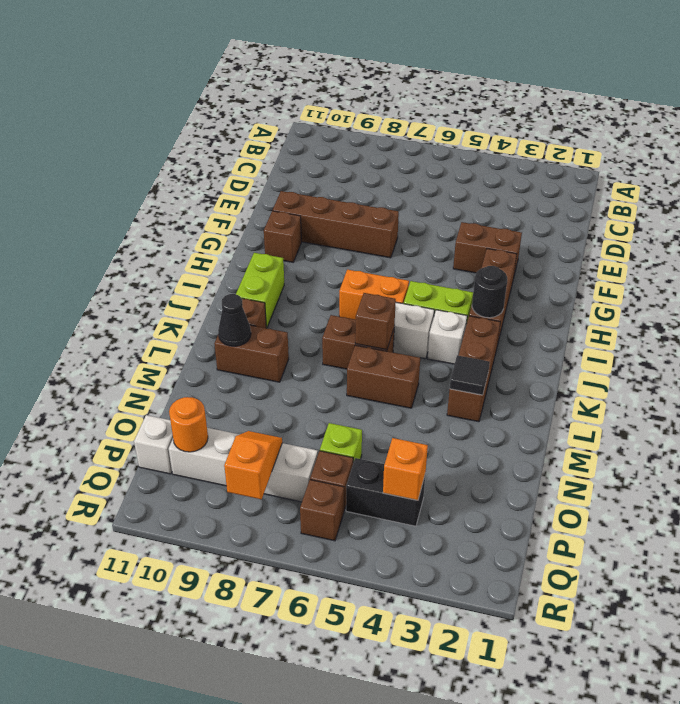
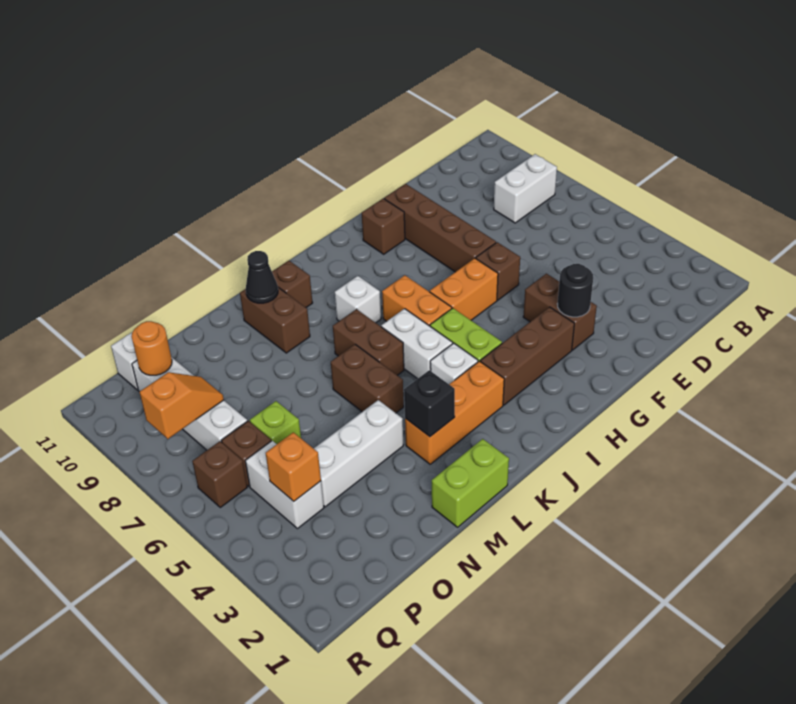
none -> white brick B8:C8 level 1
none -> orange brick G6:H6 level 1
black round brick I3 level 2 -> black round brick F3 level 2
lime brick I10:J10 level 1 -> lime brick L1:M1 level 1
brown brick J3:L3 level 1 -> orange brick J3:L3 level 1
none -> white brick J8 level 1
brown brick K6 level 2 -> brown brick F6 level 1
black tile L3 level 2 -> black brick L3 level 2
none -> white brick M4:O4 level 1
black brick P4:P5 level 1 -> white brick P4:P5 level 1

